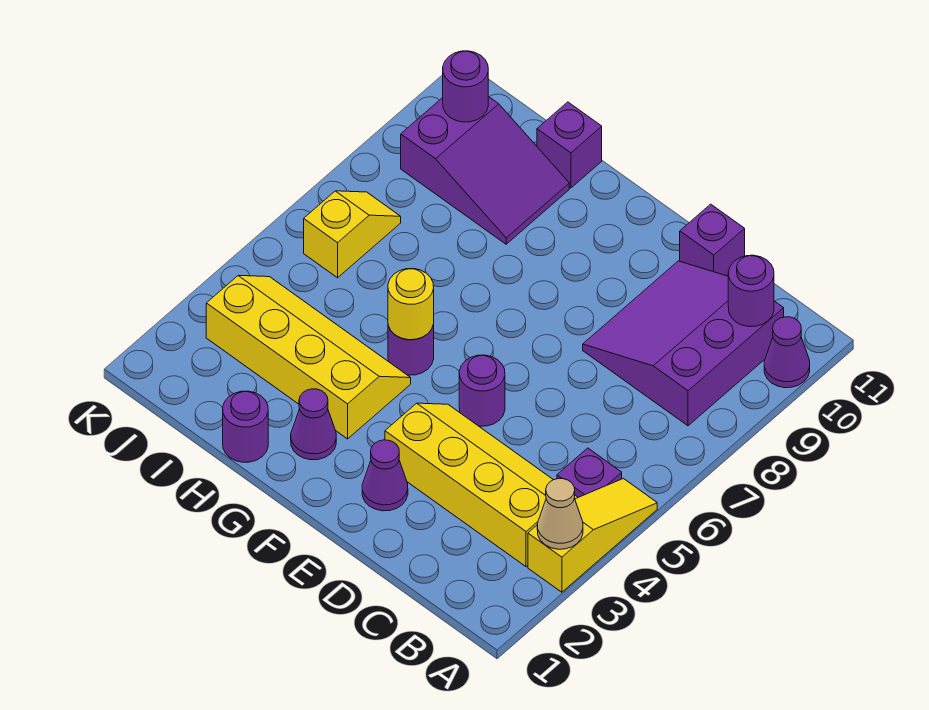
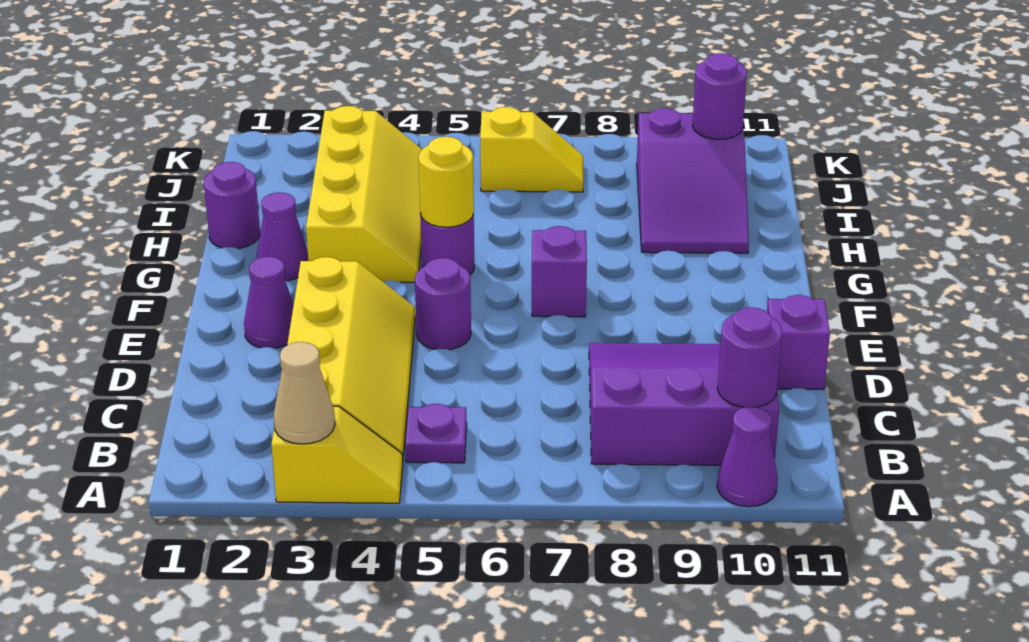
yellow slope A3:A5 level 1 top 3 -> yellow slope A3:A4 level 1 top 3
purple brick H11 level 1 -> purple brick F7 level 1

